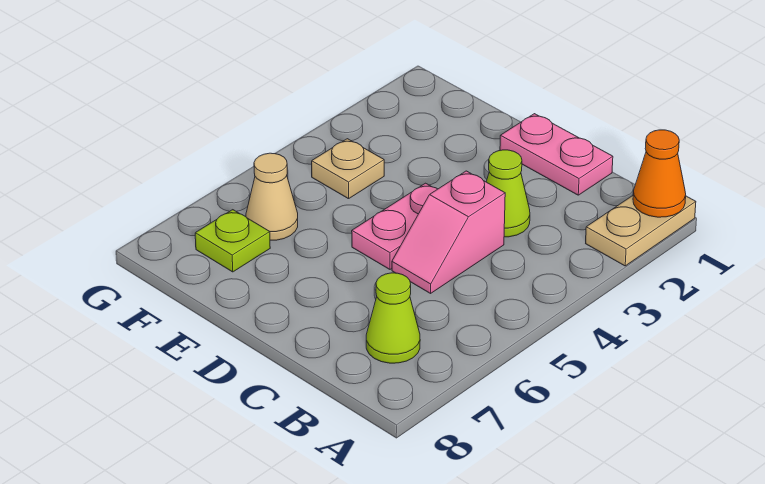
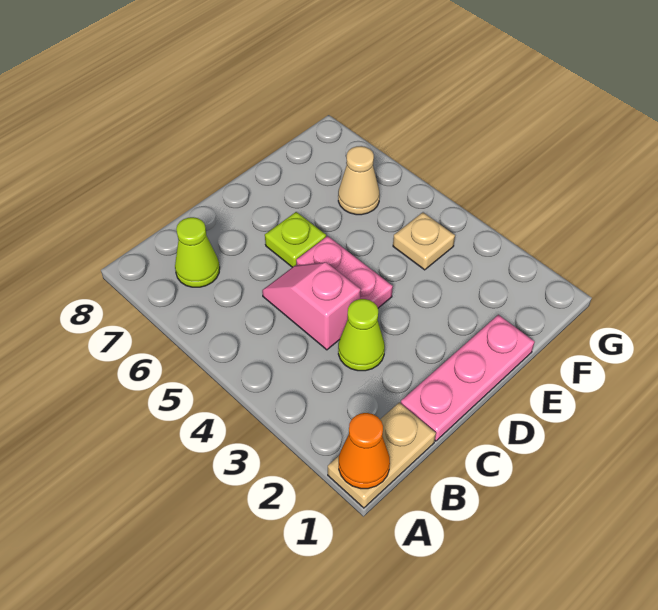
tan plate A1:A2 level 1 -> tan plate A1:B1 level 1
pink plate C1:D1 level 1 -> pink plate C1:E1 level 1
lime plate F7 level 1 -> lime plate D6 level 1

